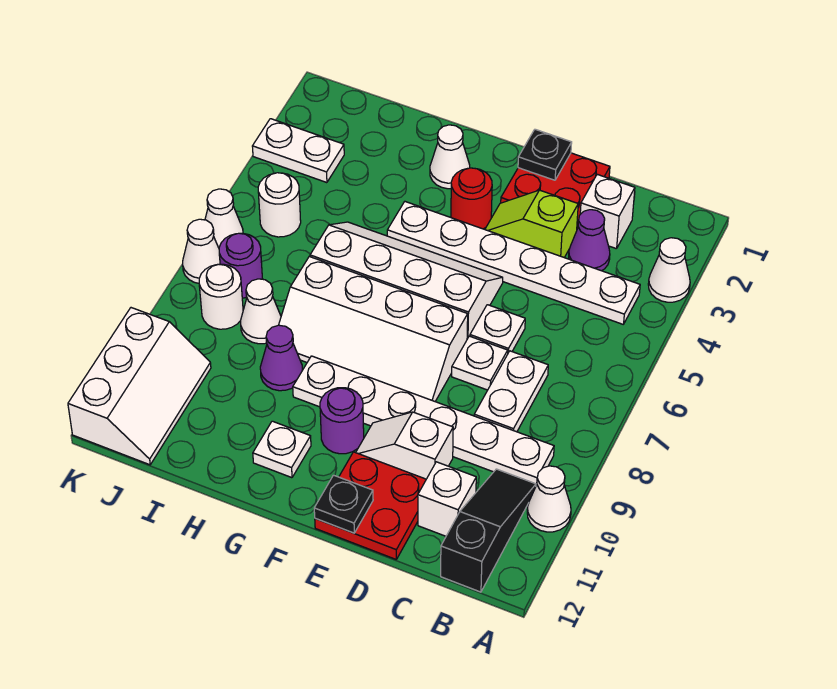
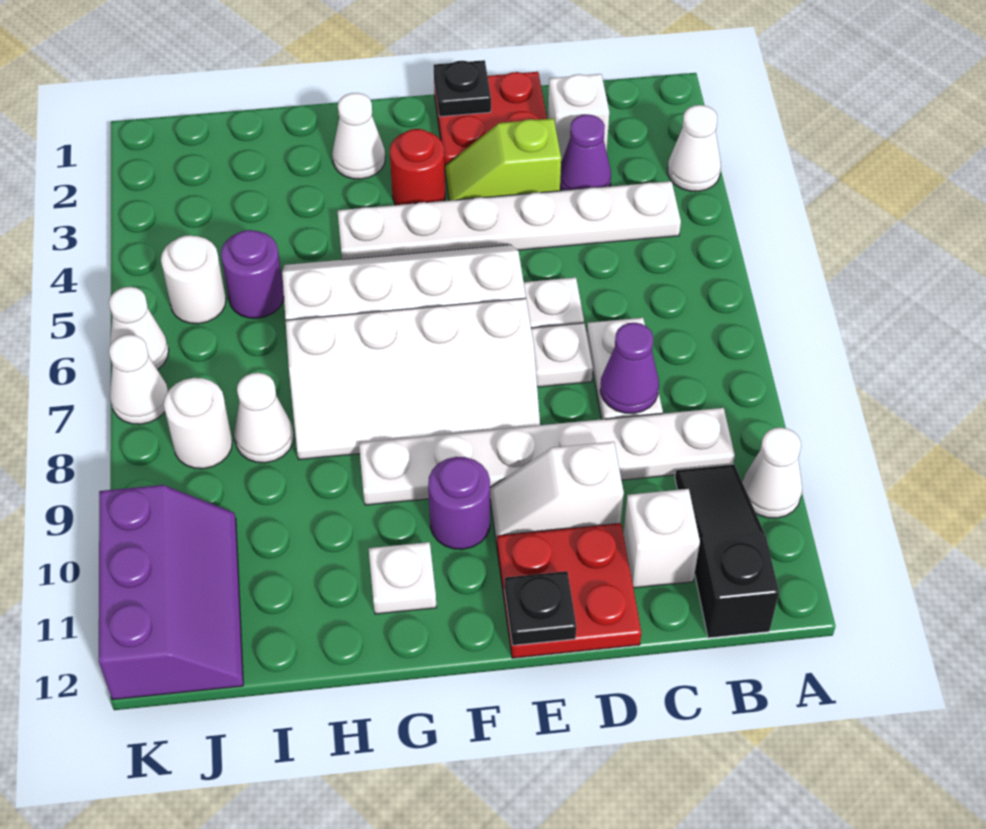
purple cone H9 level 1 -> purple cone C8 level 2
white plate J3:K3 level 1 -> none
purple round brick J7 level 1 -> purple round brick I5 level 1
white slope J10:K12 level 1 top K -> purple slope J10:K12 level 1 top K

